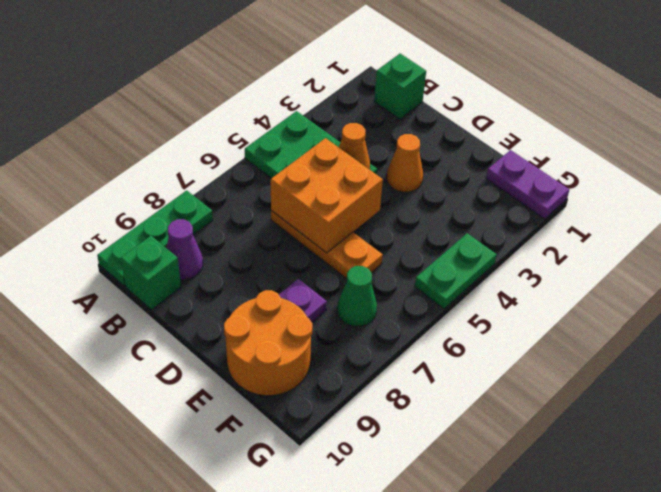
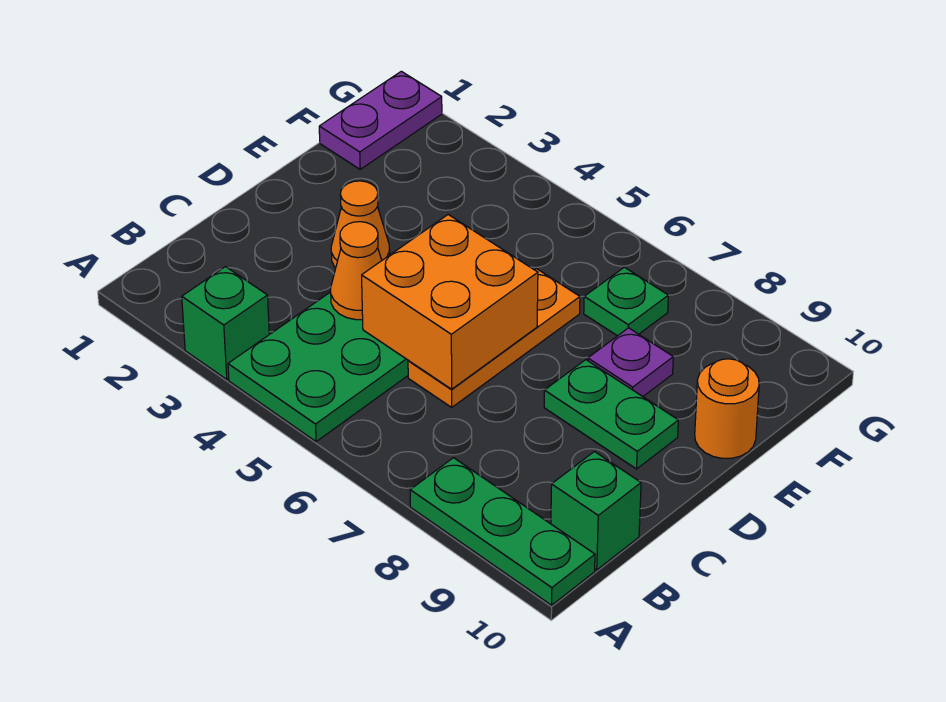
green brick B1 level 1 -> green brick A3 level 1
purple cone B9 level 1 -> none
orange round brick E9:F10 level 1 -> orange round brick E10 level 1
green cone F7 level 1 -> green plate F7 level 1
green plate G4:G5 level 1 -> green plate D8:D9 level 1

